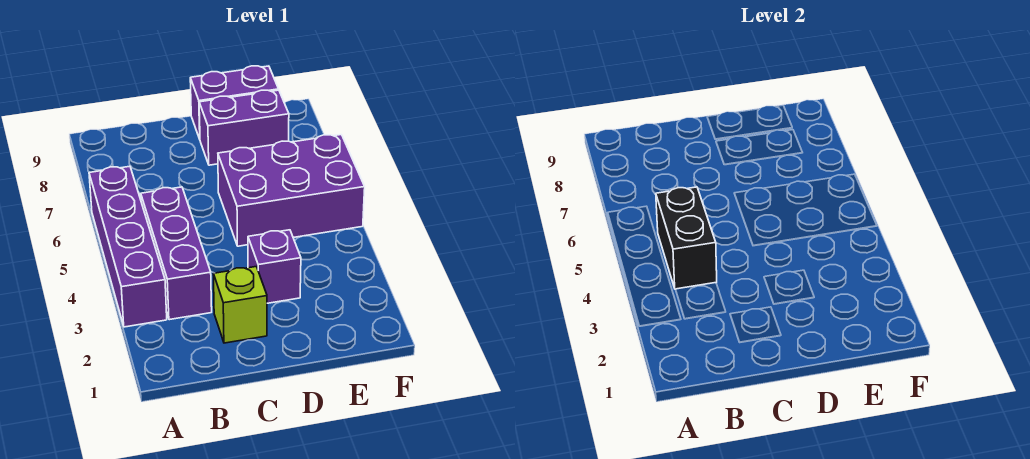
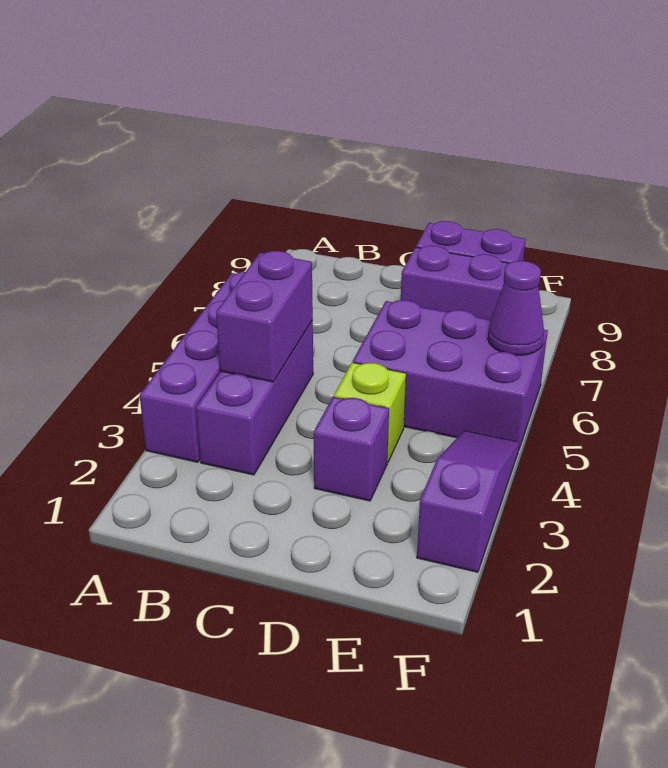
black brick B4:B5 level 2 -> purple brick B4:B5 level 2
lime brick C2 level 1 -> lime brick D4 level 1
none -> purple slope F2:F4 level 1 top 2
none -> purple cone F6 level 2

